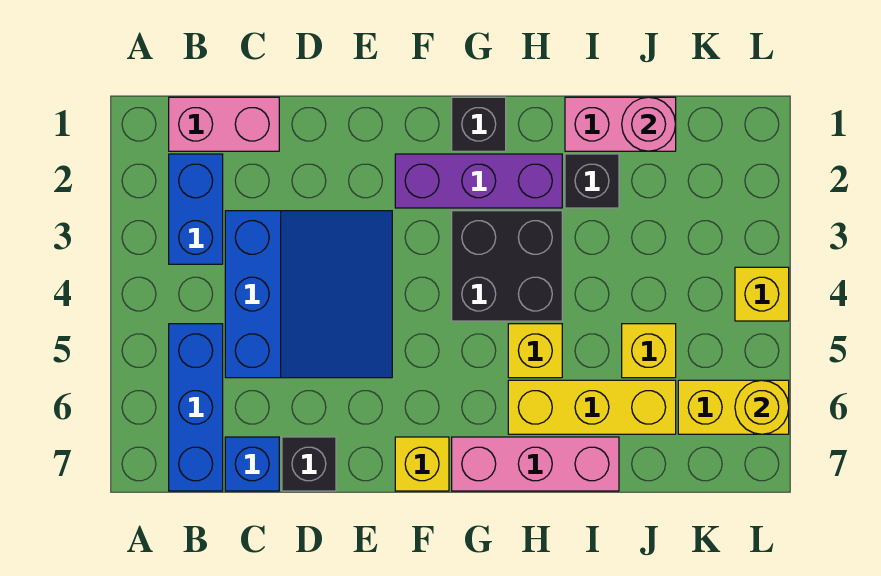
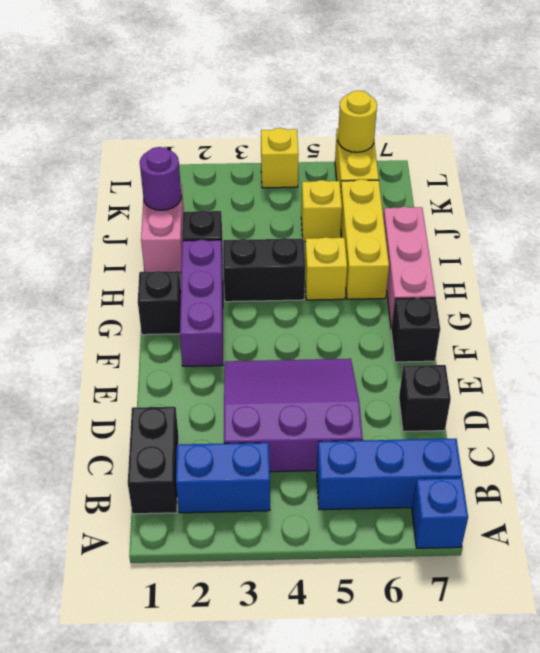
pink brick B1:C1 level 1 -> black brick B1:C1 level 1
blue slope C3:E5 level 1 top C -> purple slope C3:E5 level 1 top C
blue brick C7 level 1 -> blue brick A7 level 1
yellow brick F7 level 1 -> black brick F7 level 1
black brick G3:H4 level 1 -> black brick H3:H4 level 1
pink round brick J1 level 2 -> purple round brick J1 level 2

